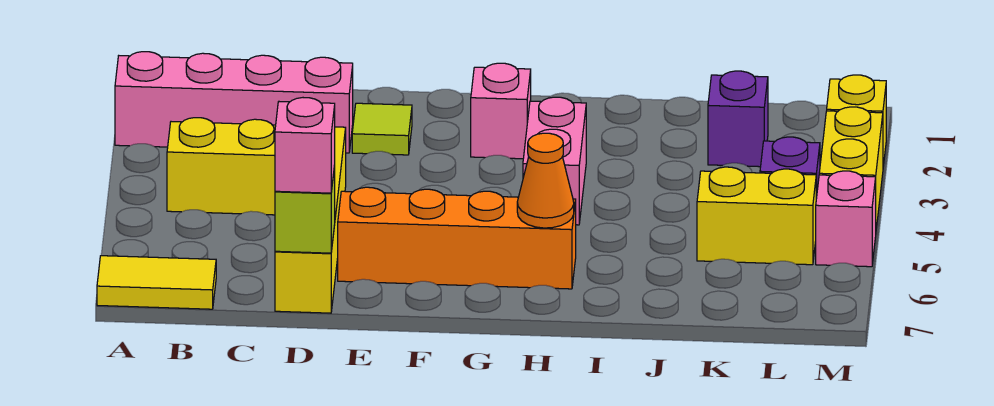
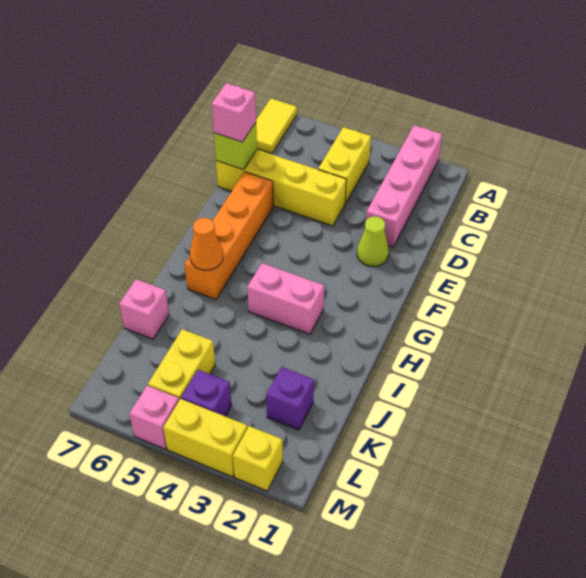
lime tile E2 level 1 -> lime cone E2 level 1
pink brick G2 level 1 -> pink brick J7 level 1

